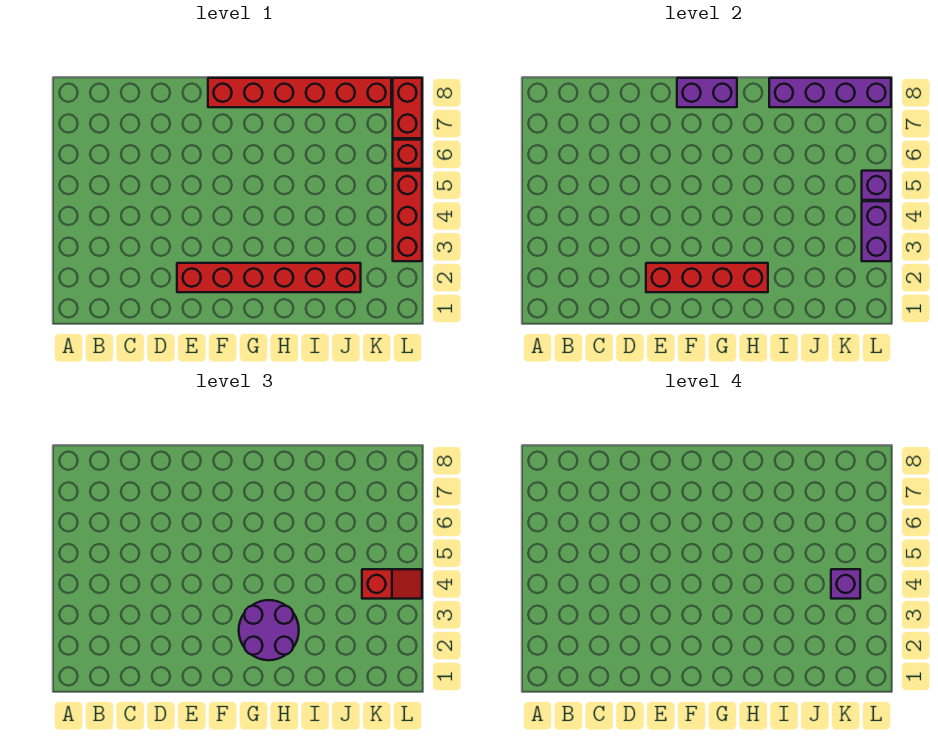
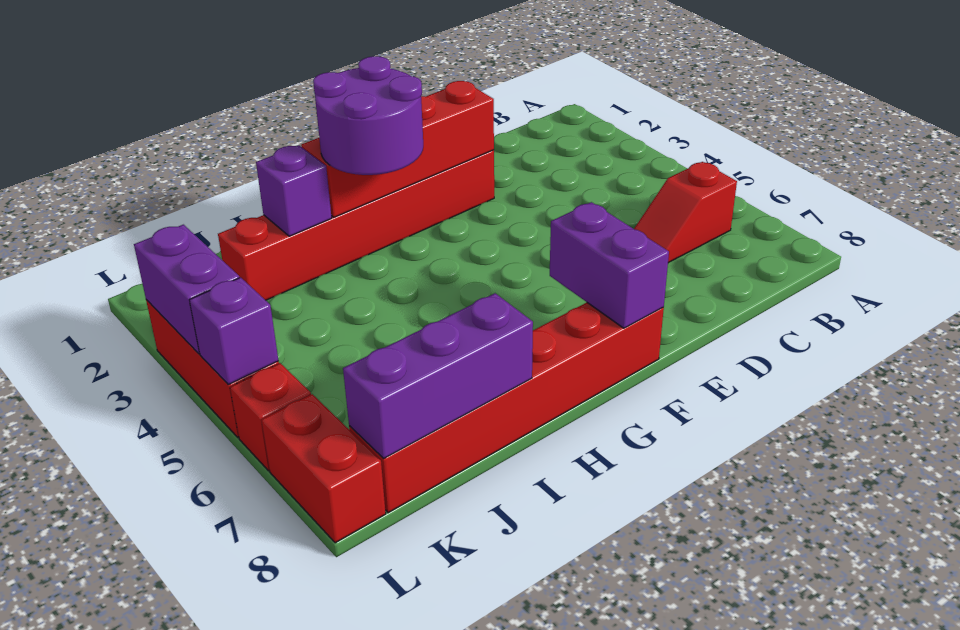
purple brick F8:G8 level 2 -> purple brick F7:F8 level 2
purple brick I8:L8 level 2 -> purple brick I8:K8 level 2
red slope K4:L4 level 3 top K -> red slope B6:C6 level 1 top B
purple brick K4 level 4 -> purple brick I2 level 2

